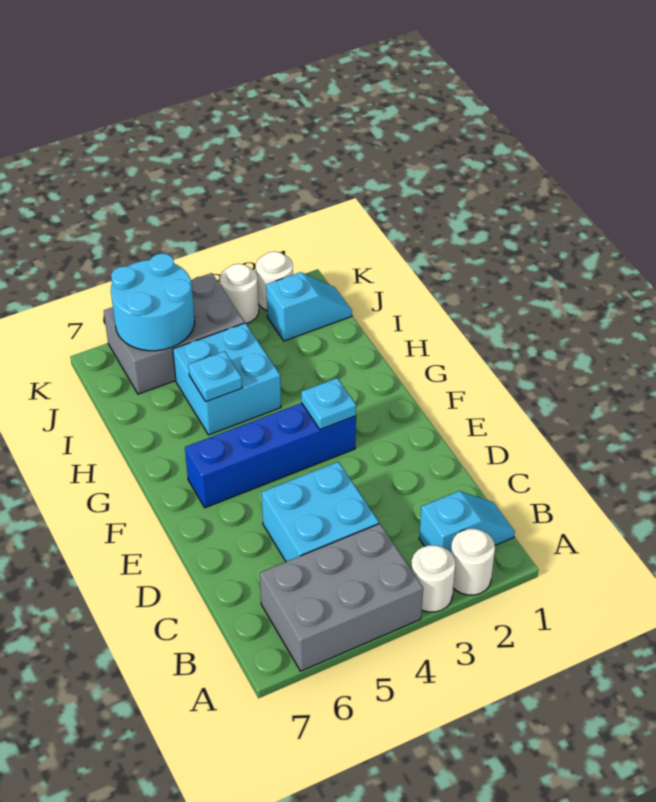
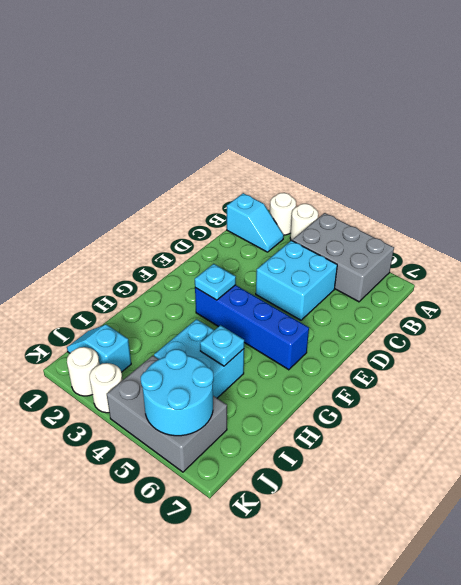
cyan slope B1:B2 level 1 top 2 -> cyan slope B1:B2 level 1 top 1

